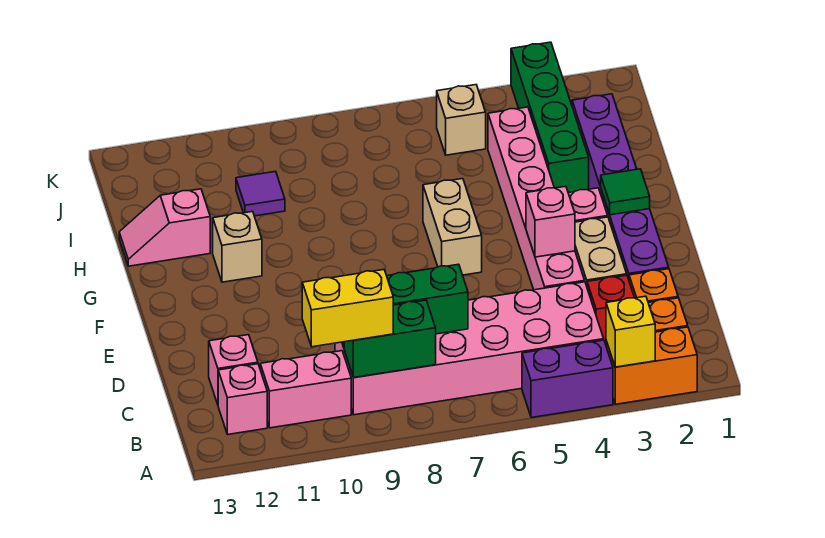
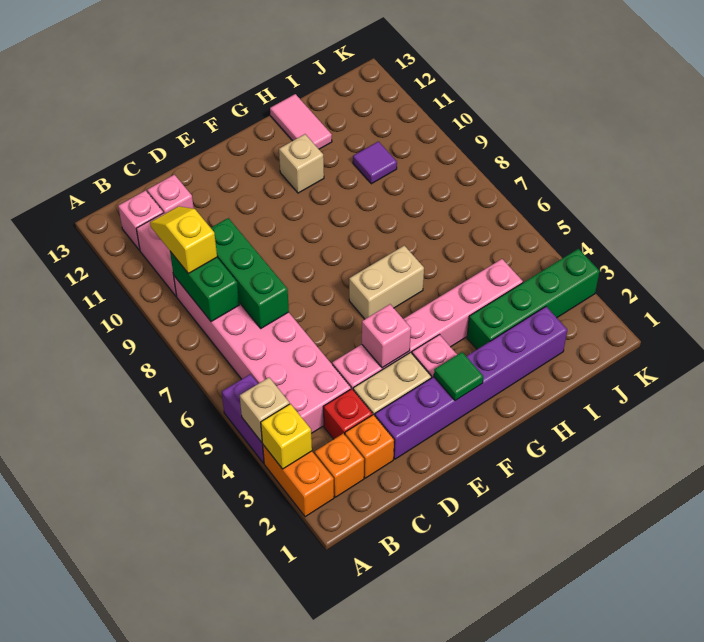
yellow brick B9:B10 level 3 -> yellow slope B9:B10 level 3 top 9
pink slope H12:H13 level 1 top 12 -> pink tile H12:H13 level 1
tan brick J5 level 1 -> tan brick A4 level 2

